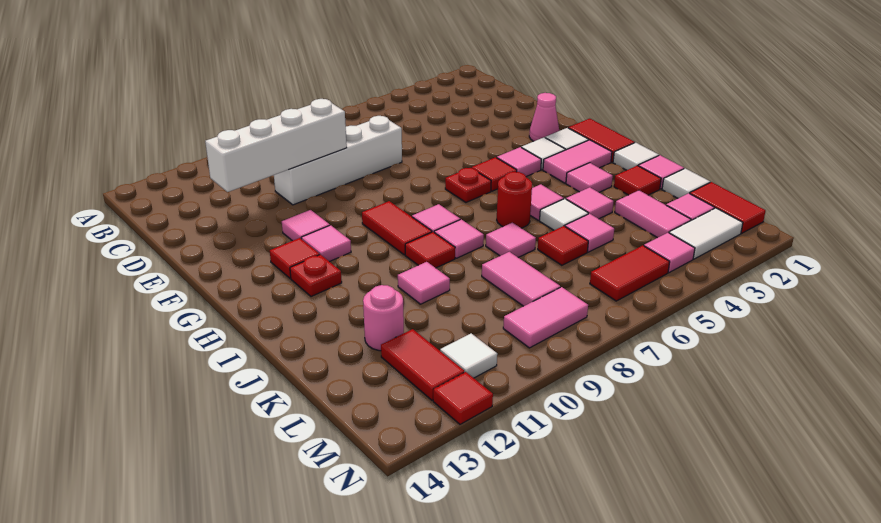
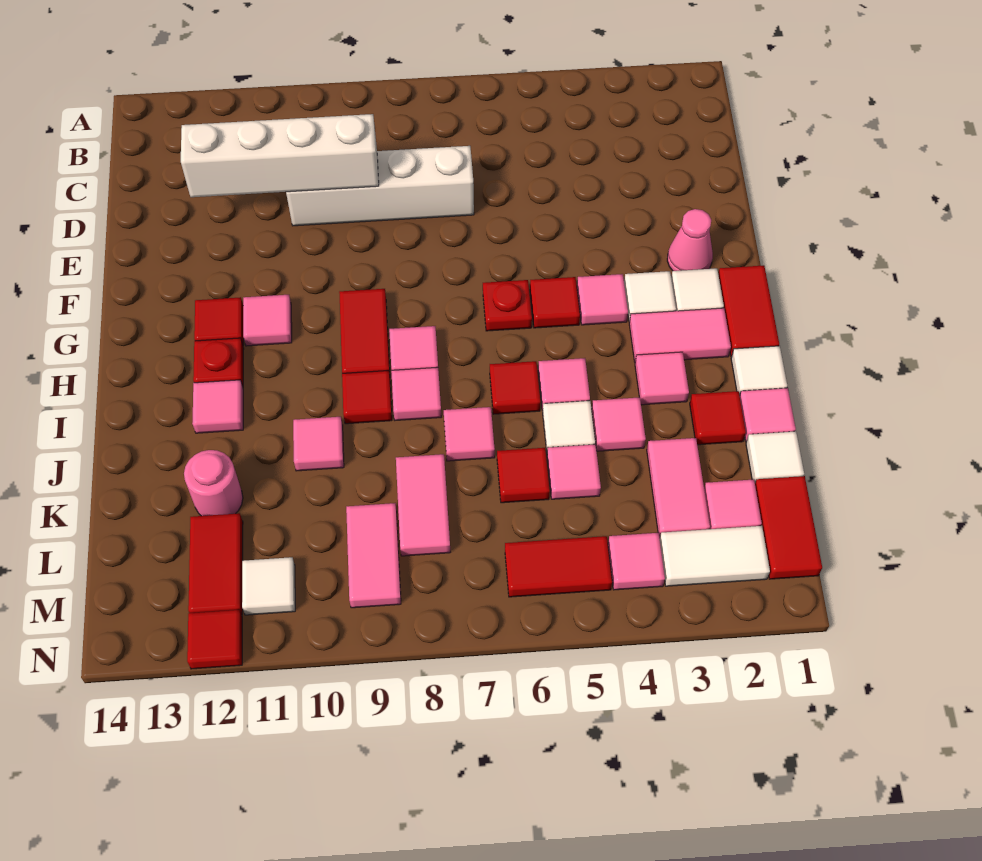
pink tile F11 level 1 -> pink tile I12 level 1
red round brick I6 level 1 -> red tile I6 level 1
pink tile M8:M9 level 1 -> pink tile L9:M9 level 1

